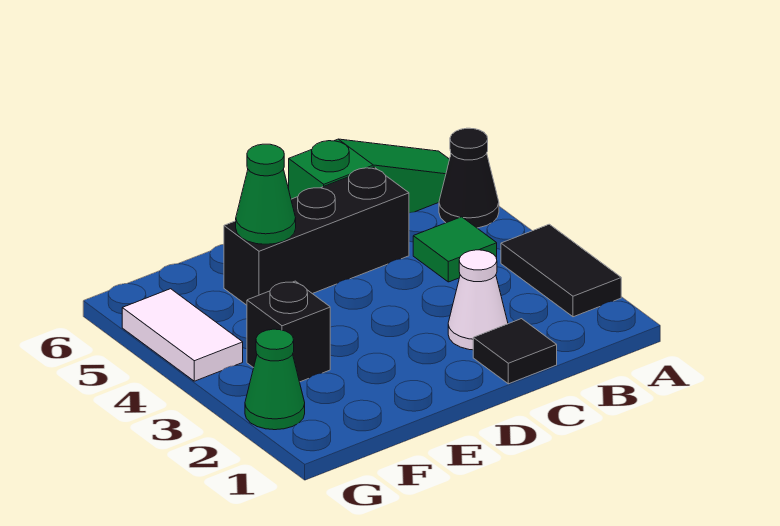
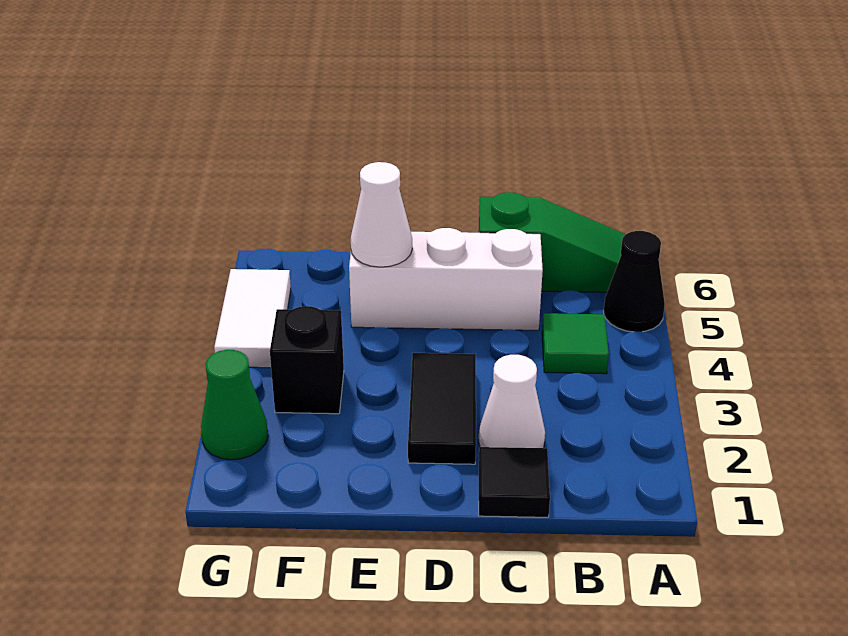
black tile A2:A3 level 1 -> black tile D2:D3 level 1
black brick C5:E5 level 1 -> white brick C5:E5 level 1
green cone E5 level 2 -> white cone E5 level 2

